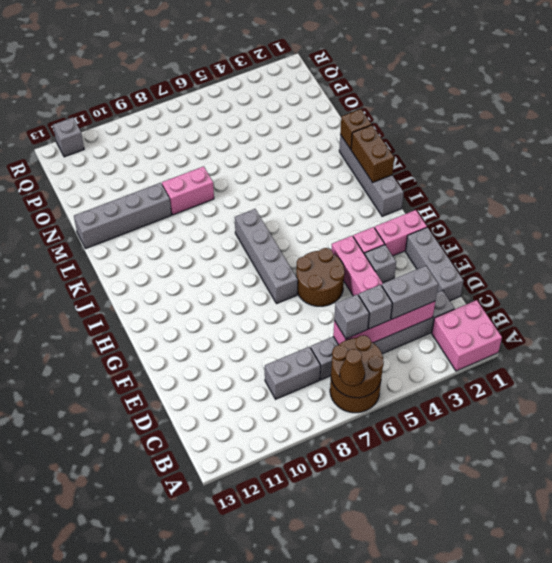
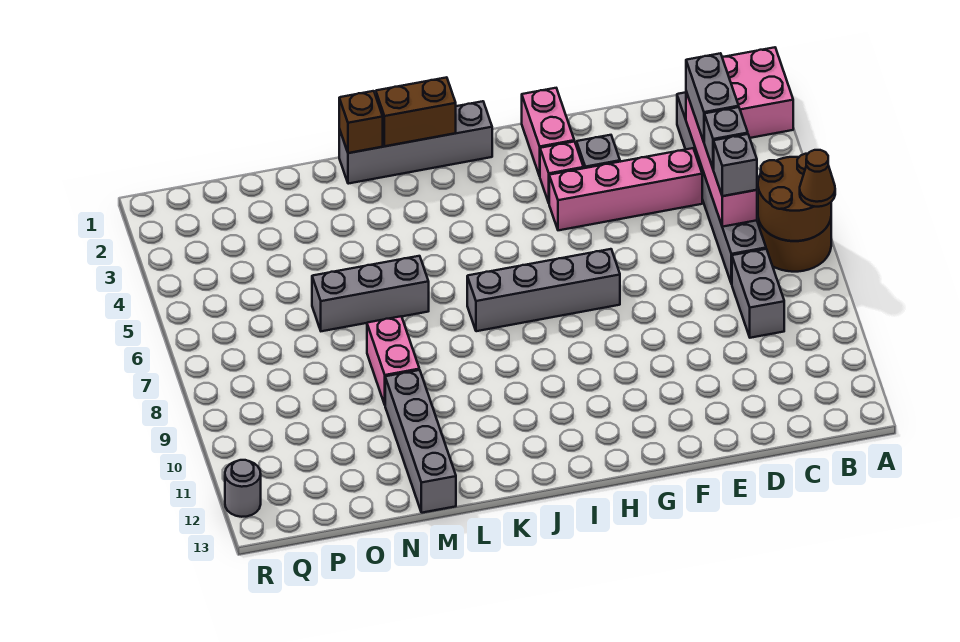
grey brick D1:F1 level 1 -> grey brick L6:N6 level 1
brown round brick F5:G6 level 1 -> none
grey brick R12 level 1 -> grey round brick R12 level 1

